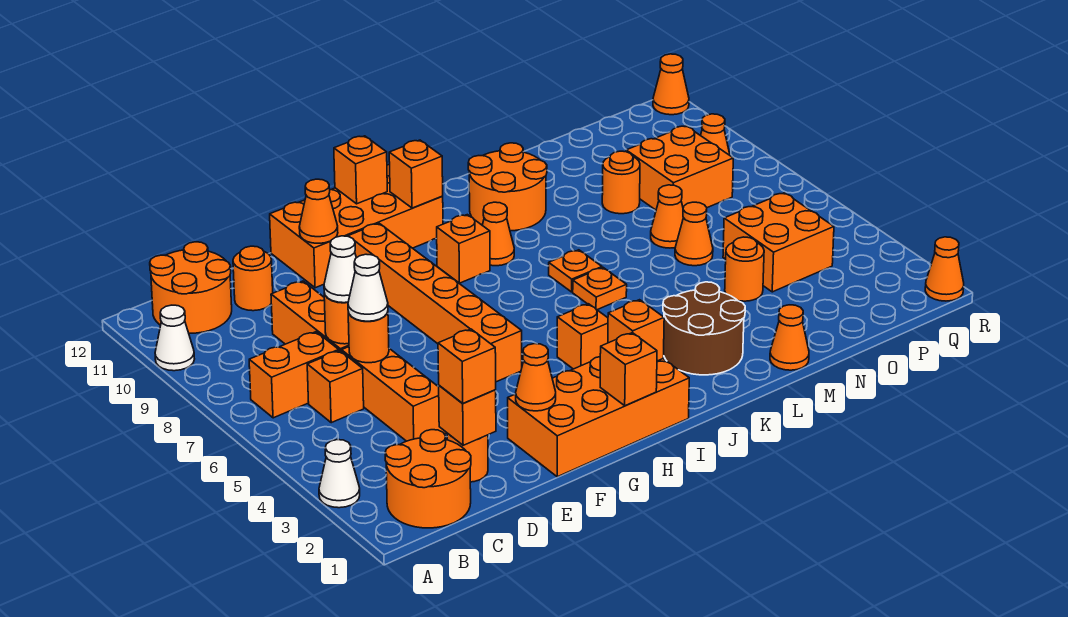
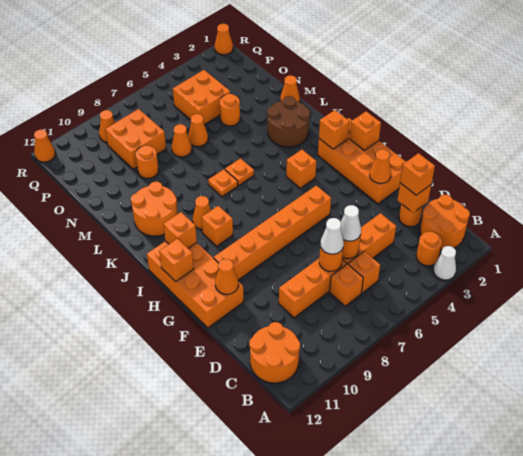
white cone A10 level 1 -> none
orange brick B7:C7 level 1 -> orange brick C7 level 1
orange round brick D11 level 1 -> orange round brick B3 level 1

